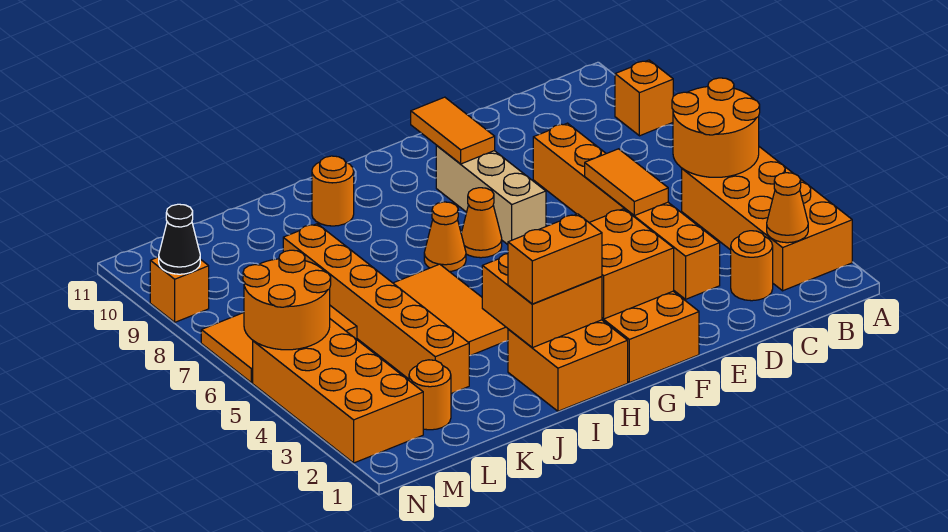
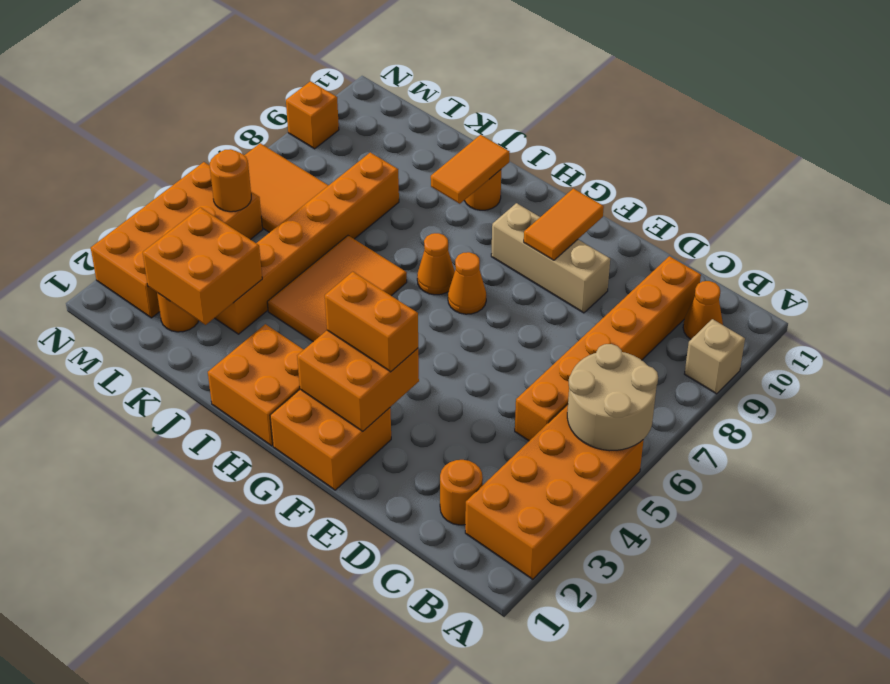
orange round brick A5:B6 level 2 -> tan round brick A5:B6 level 2
orange brick A9 level 1 -> tan brick A9 level 1
orange cone B2 level 2 -> orange cone B10 level 1
orange brick D3:D8 level 1 -> orange brick C5:C10 level 1
orange tile D5:D6 level 2 -> orange tile I9:I10 level 2
tan brick F7:F9 level 1 -> tan brick E9:G9 level 1
orange brick H2:I3 level 2 -> orange brick K2:L3 level 2
orange brick H2:I2 level 3 -> orange brick F3:G3 level 3
orange round brick M5:N6 level 2 -> orange round brick M5 level 2
black cone N9 level 2 -> none

